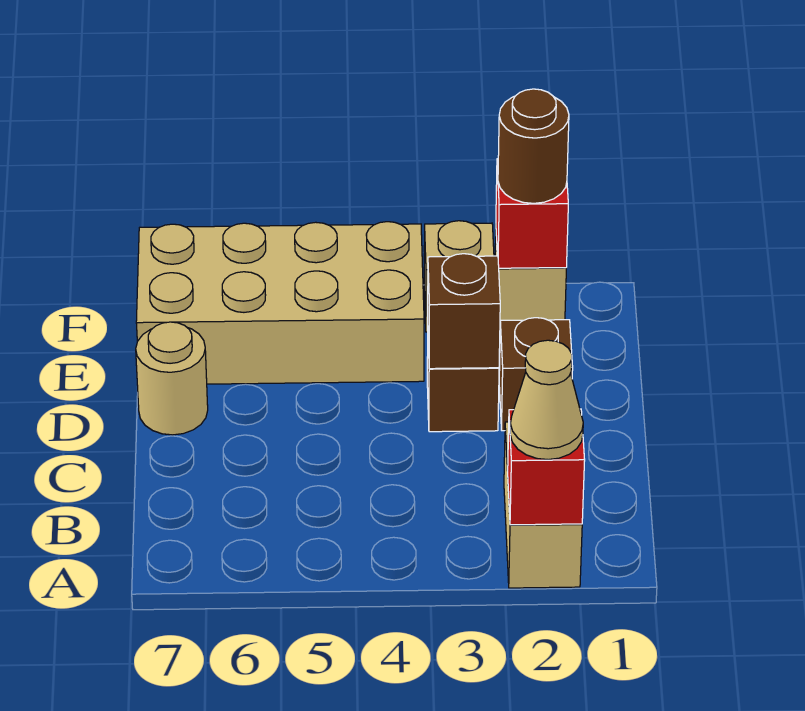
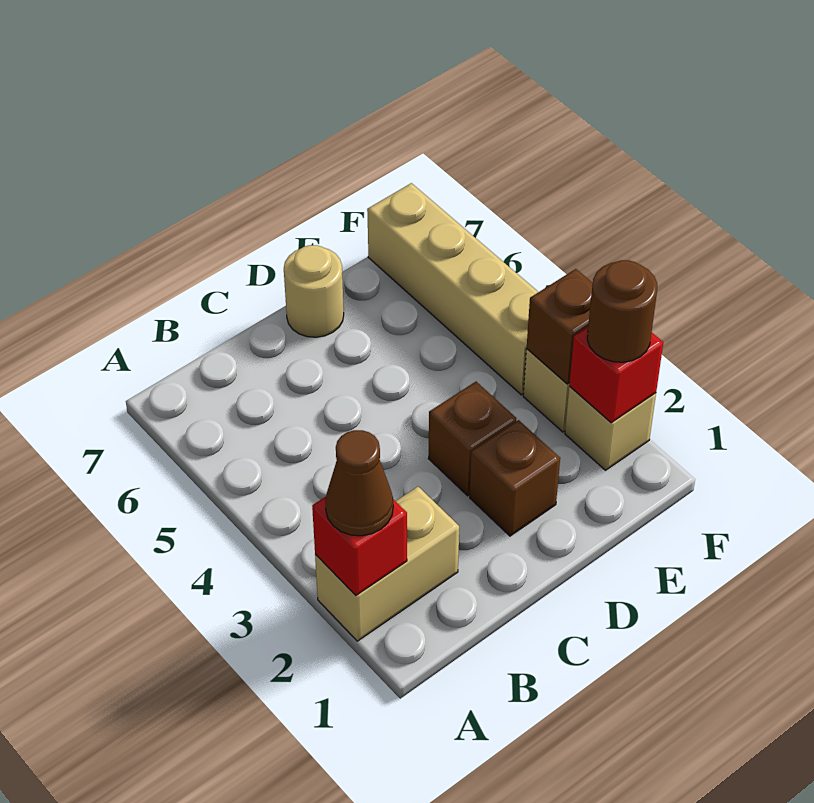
tan cone A2 level 3 -> brown cone A2 level 3
brown brick D3 level 2 -> brown brick F3 level 2
tan brick E4:F7 level 1 -> tan brick F4:F7 level 1

